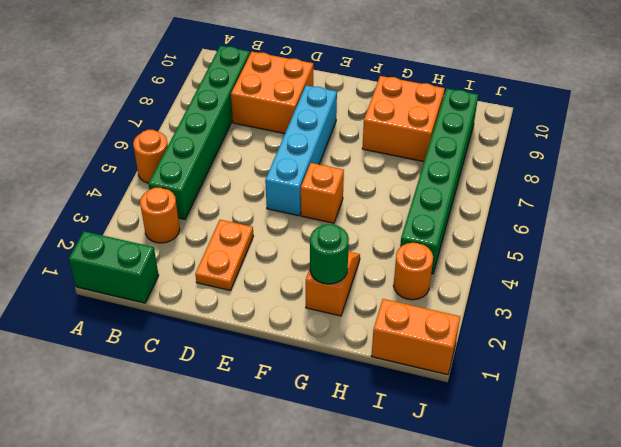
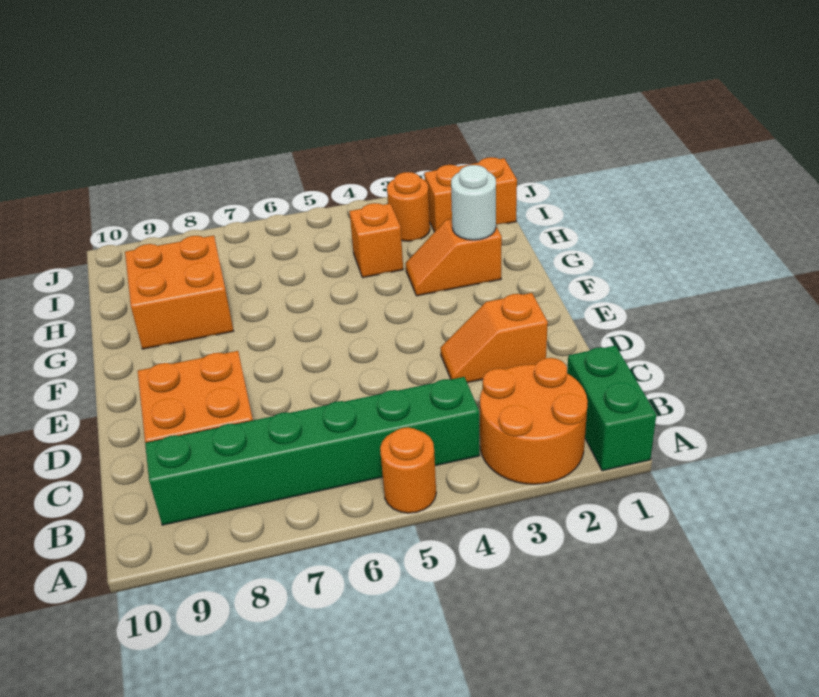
orange round brick B3 level 1 -> orange round brick A2:B3 level 1
orange plate D2:D3 level 1 -> orange slope D2:D3 level 1 top 2
cyan brick E5:E8 level 1 -> none
orange brick F5 level 1 -> orange brick H4 level 1
green round brick G2 level 2 -> white round brick G2 level 2
orange brick I1:J1 level 1 -> orange brick I1:I2 level 1
green brick I4:I9 level 1 -> none

